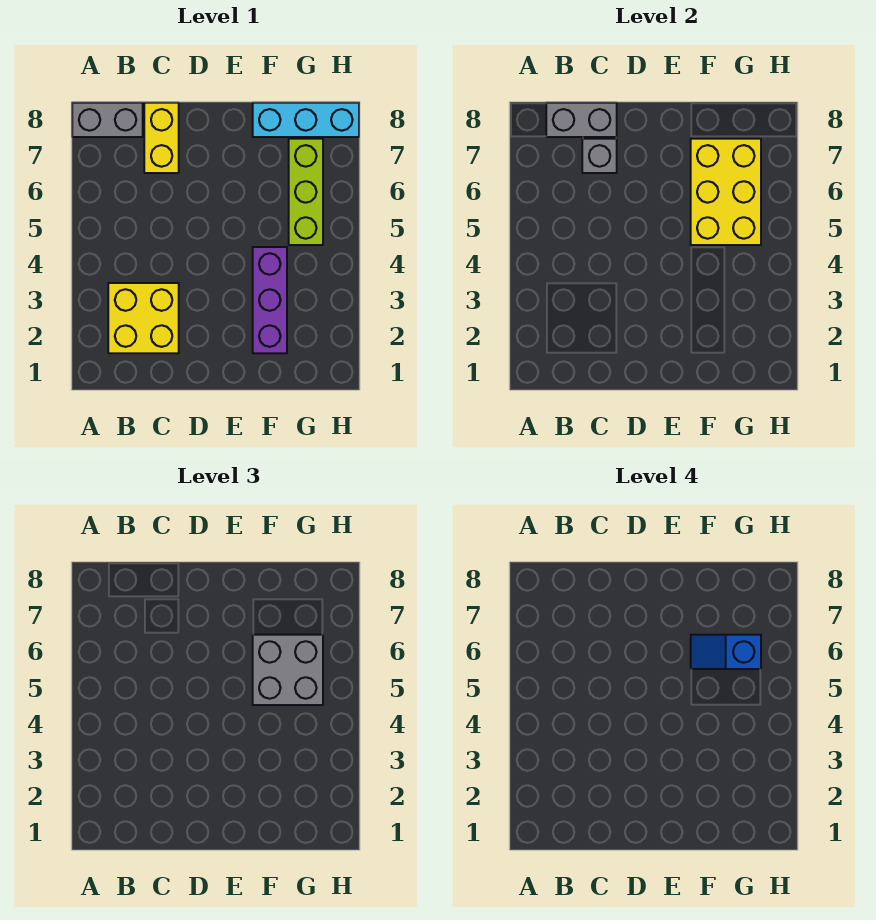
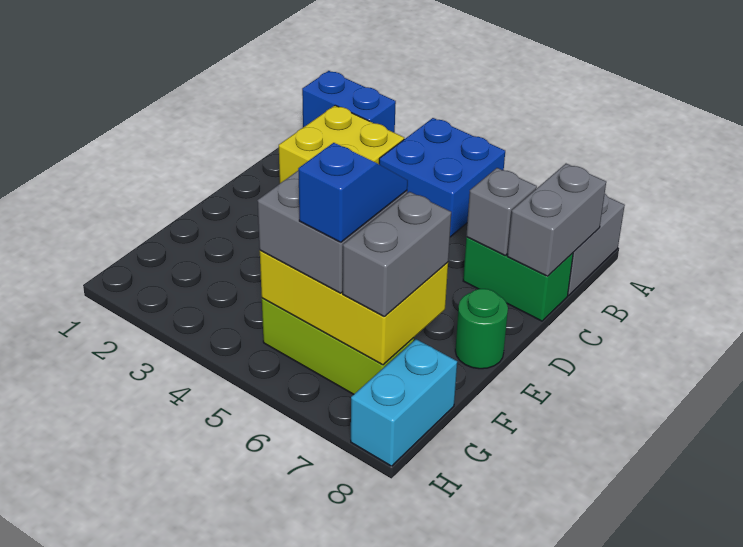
none -> blue brick A1:A2 level 1
none -> blue brick A4:B5 level 1
yellow brick C7:C8 level 1 -> green brick C7:C8 level 1
none -> green round brick E8 level 1
purple brick F2:F4 level 1 -> none
none -> grey brick F7:G7 level 3
cyan brick F8:H8 level 1 -> cyan brick G8:H8 level 1

